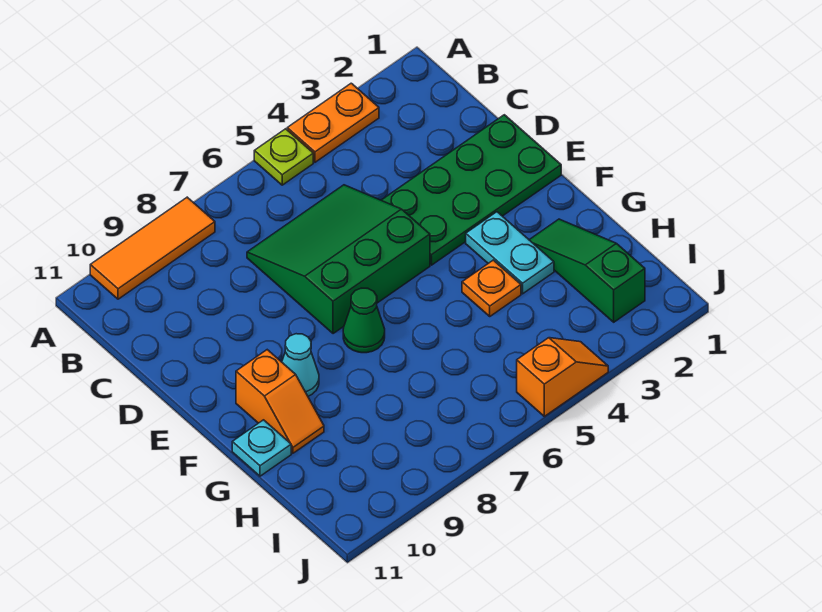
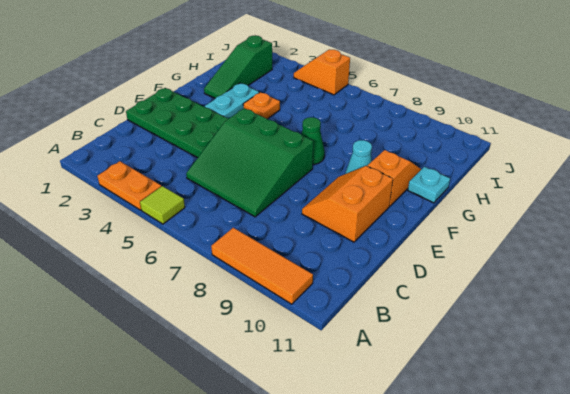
lime plate A5 level 1 -> lime tile A5 level 1
none -> orange slope D9:E10 level 1 top 10

